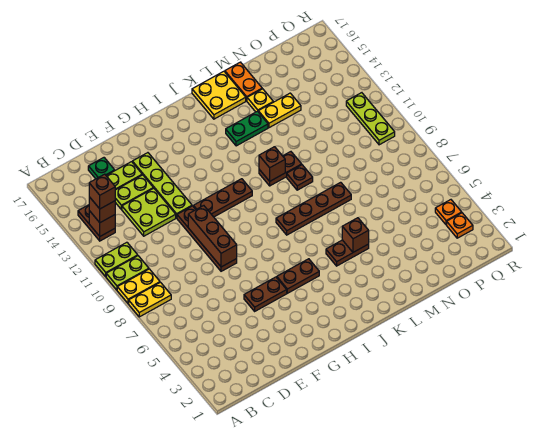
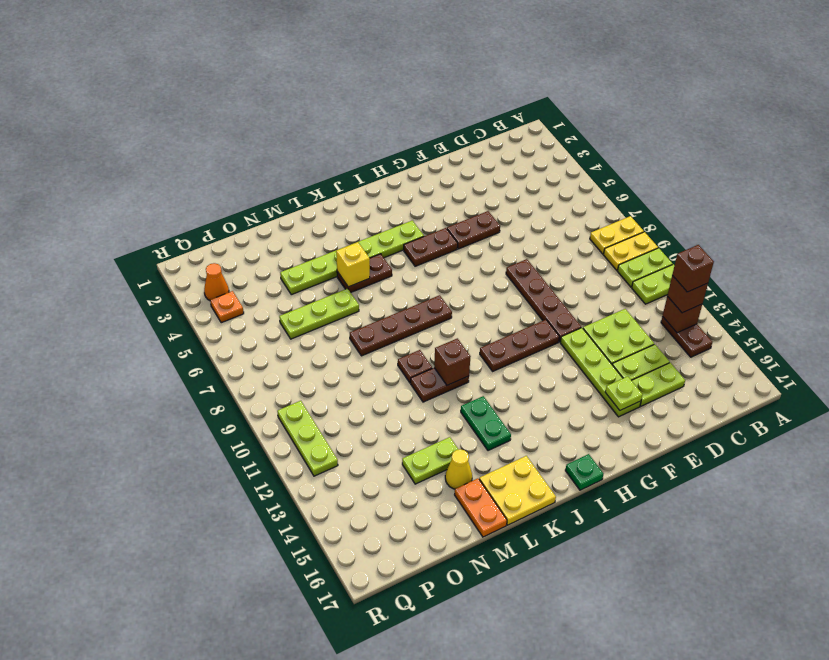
green plate D16 level 1 -> green plate I17 level 1
brown brick F8:F10 level 2 -> none
none -> lime plate F15 level 2
none -> lime plate I4:N4 level 1
green plate K14:L14 level 1 -> green plate K13:K14 level 1
brown brick L5 level 2 -> yellow brick L5 level 2
none -> lime plate M6:O6 level 1
yellow plate M14:N14 level 1 -> lime plate M14:N14 level 1
yellow plate M15 level 1 -> yellow cone M15 level 1
orange plate Q3 level 1 -> orange cone Q3 level 1

